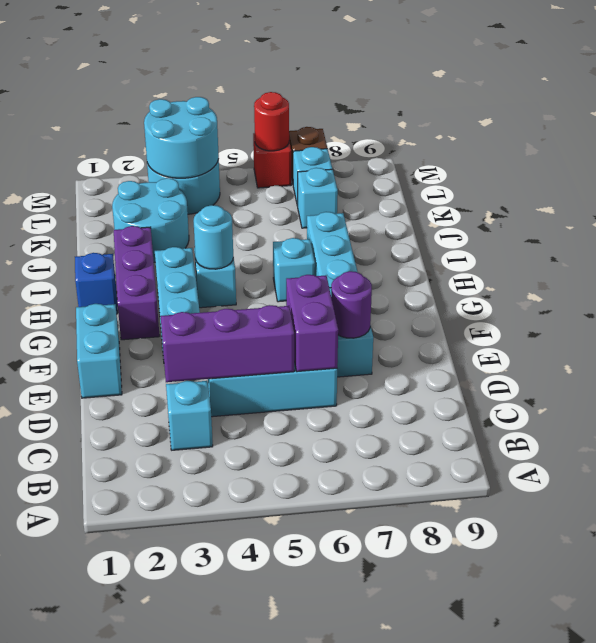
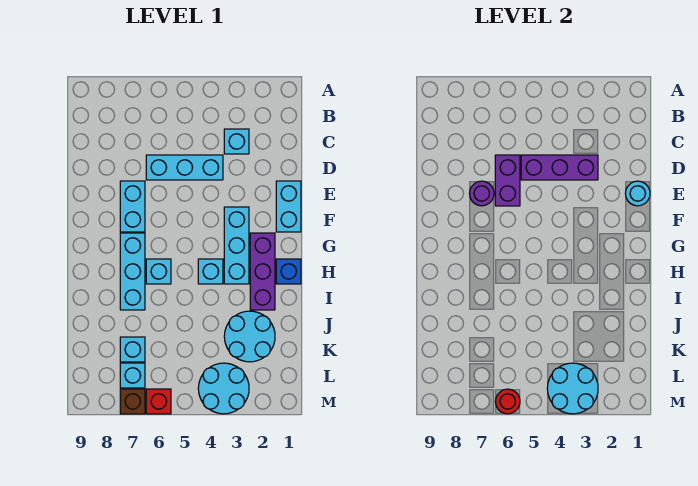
cyan round brick H4 level 2 -> cyan round brick E1 level 2

